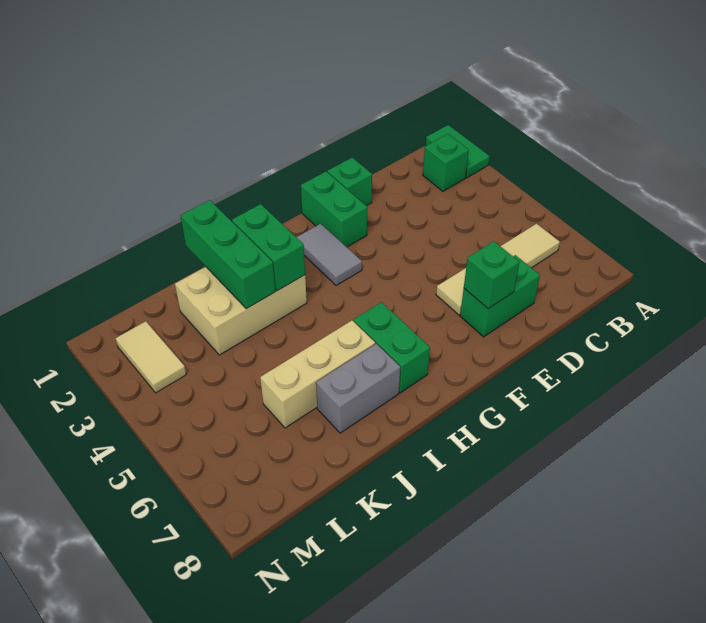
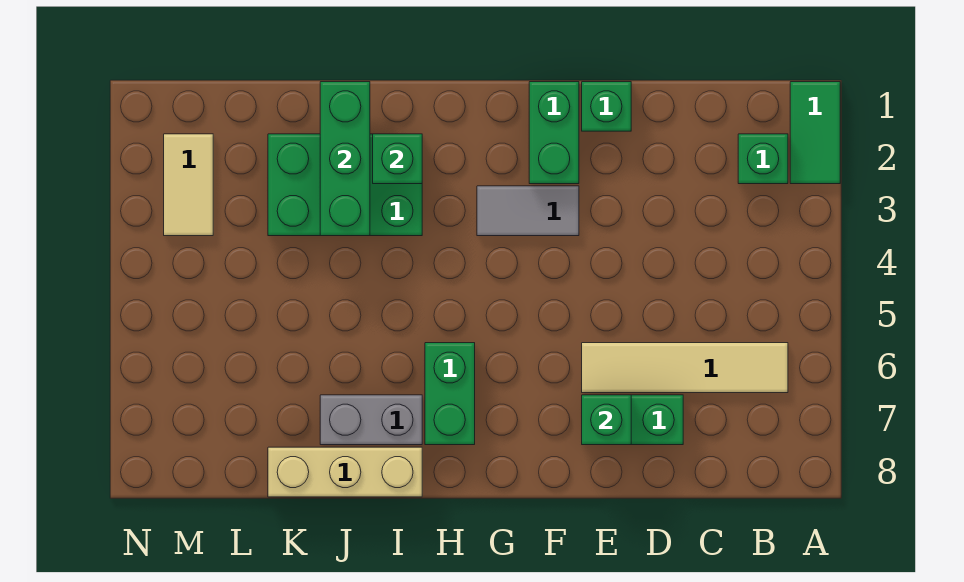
grey tile G2:G3 level 1 -> grey tile F3:G3 level 1
tan brick I2:K3 level 1 -> green brick I2:K3 level 1
green brick I2:I3 level 2 -> green brick I2 level 2
tan brick I6:K6 level 1 -> tan brick I8:K8 level 1

